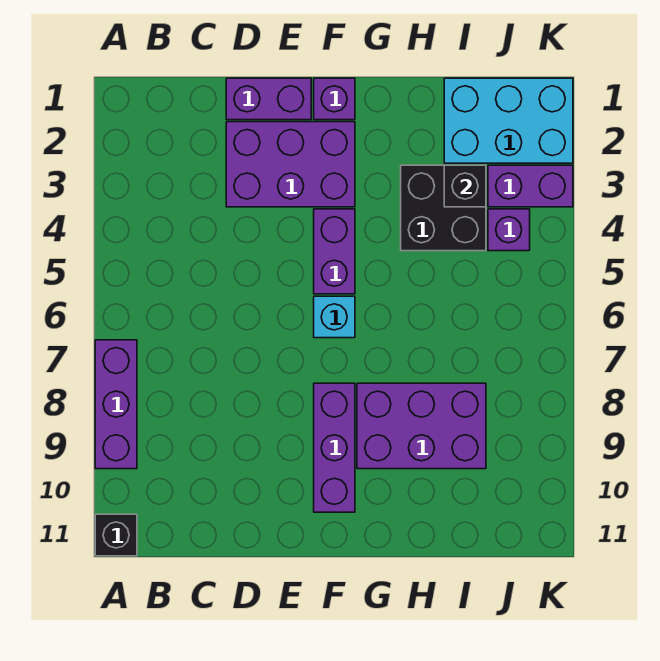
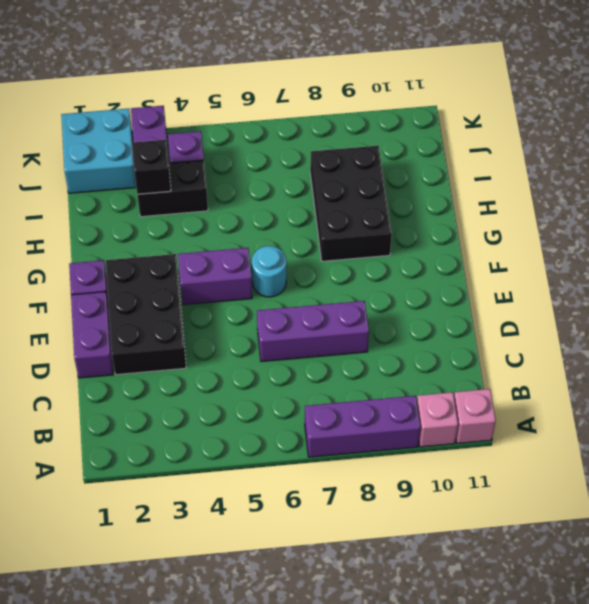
none -> pink brick A10 level 1
black brick A11 level 1 -> pink brick A11 level 1
purple brick D2:F3 level 1 -> black brick D2:F3 level 1
cyan brick F6 level 1 -> cyan round brick F6 level 1
purple brick F8:F10 level 1 -> purple brick D6:D8 level 1
purple brick G8:I9 level 1 -> black brick G8:I9 level 1
black brick H3:I4 level 1 -> black brick I3:I4 level 1
cyan brick I1:K2 level 1 -> cyan brick J1:K2 level 1

